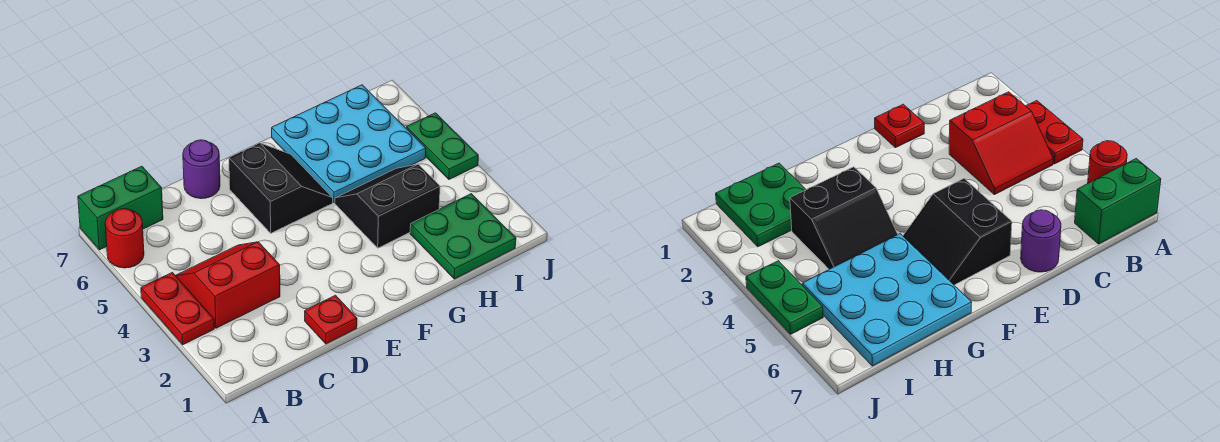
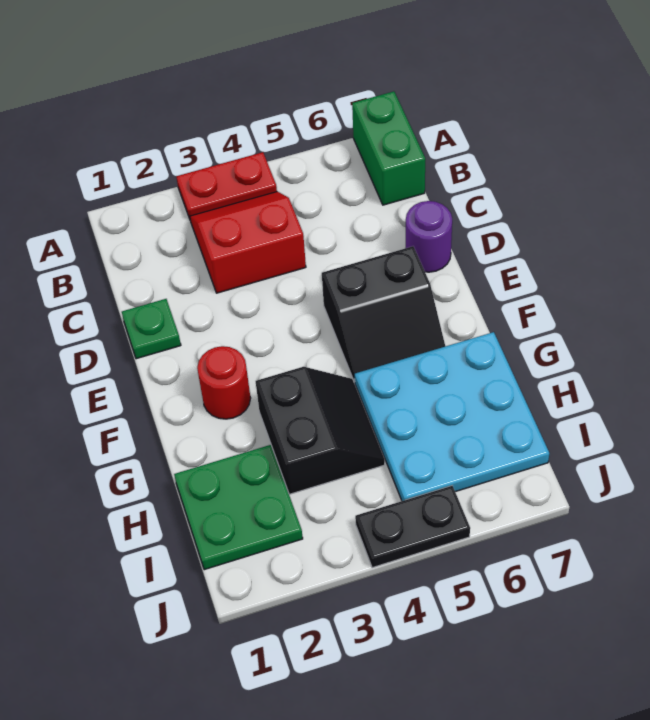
red round brick A6 level 1 -> red round brick F2 level 1
red slope B3:C4 level 1 top 3 -> red slope B3:C4 level 1 top C
red plate D1 level 1 -> green plate D1 level 1
green plate J4:J5 level 1 -> black plate J4:J5 level 1

